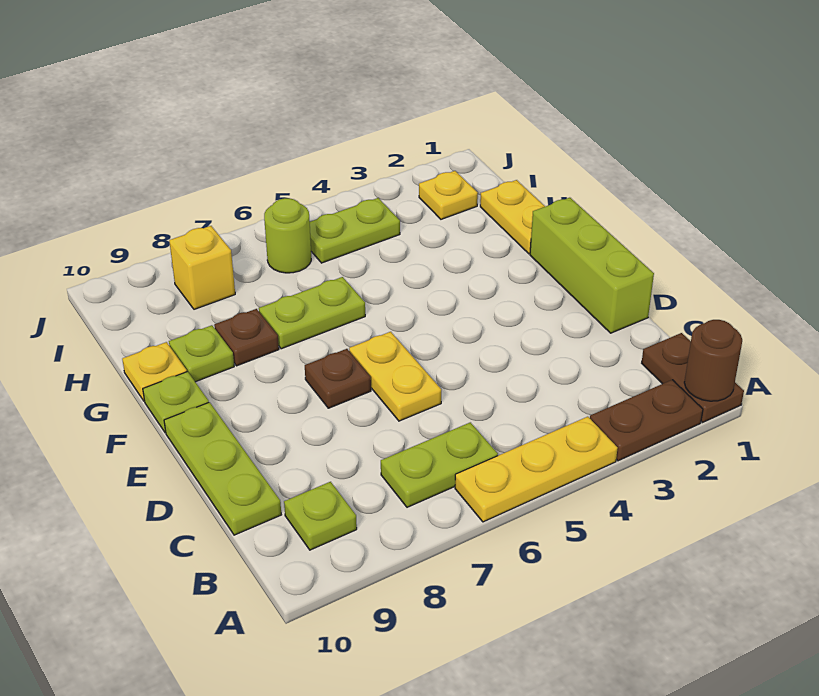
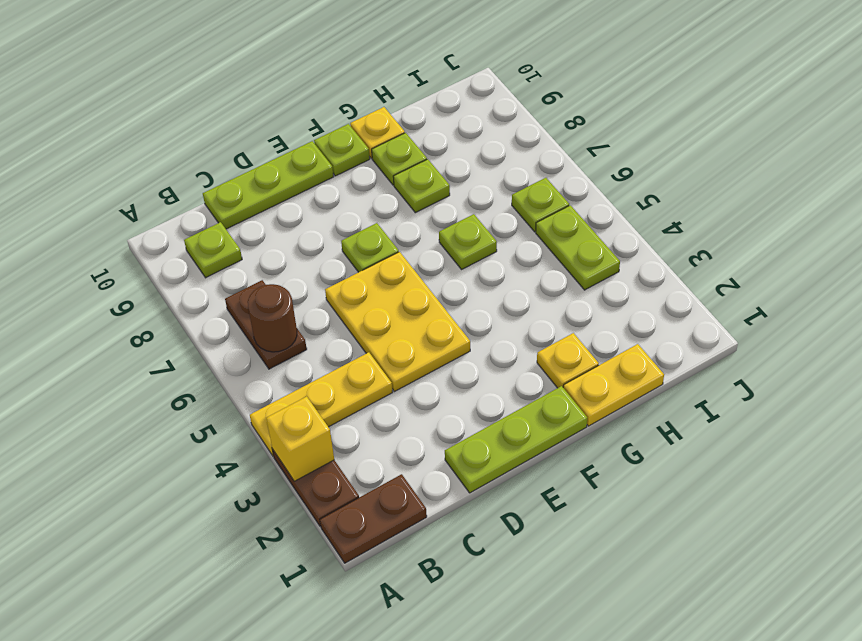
brown round brick A1 level 2 -> brown round brick B6 level 2
yellow plate A4:A6 level 1 -> yellow plate A4:C4 level 1
lime plate B6:B7 level 1 -> brown plate B6:B7 level 1
lime brick D1:F1 level 1 -> lime plate D1:F1 level 1
yellow plate D6:E6 level 1 -> yellow plate D4:E6 level 1
brown plate E7 level 1 -> lime plate E7 level 1
lime plate G6:G7 level 1 -> lime plate G6 level 1
brown plate G8 level 1 -> lime plate G8 level 1
yellow plate I2 level 1 -> yellow plate G2 level 1
lime round brick I6 level 1 -> lime plate I6 level 1
yellow brick I8 level 1 -> yellow brick A3 level 2

